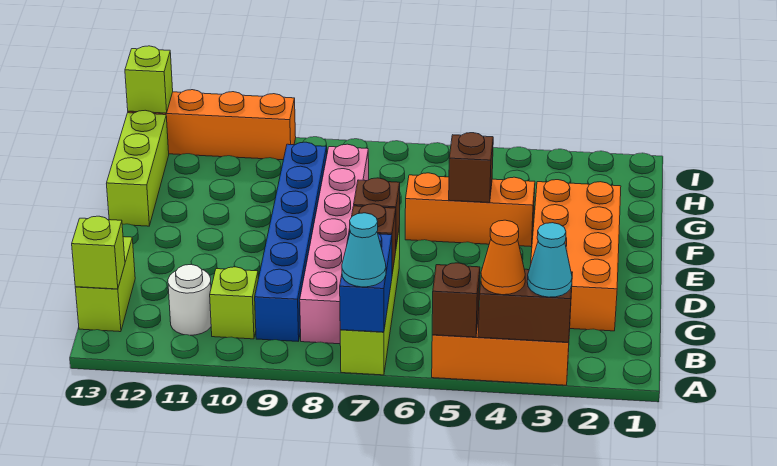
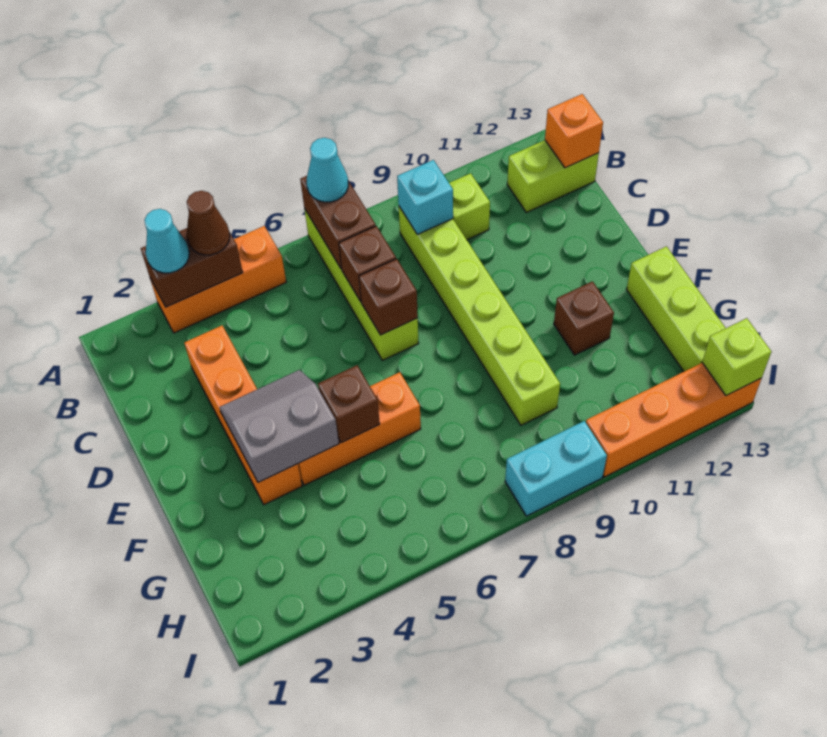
orange cone A4 level 3 -> brown cone A4 level 3
brown brick A5 level 2 -> brown brick F11 level 1
blue brick A7:B7 level 2 -> brown brick A7:B7 level 2
pink brick B8:G8 level 1 -> none
blue brick B9:G9 level 1 -> lime brick B9:G9 level 1
none -> cyan brick B9 level 2
white round brick B11 level 1 -> none
lime brick B13:C13 level 1 -> lime brick B12:B13 level 1
lime brick B13 level 2 -> orange brick B13 level 2
orange brick C2:F3 level 1 -> orange brick C3:F3 level 1
none -> grey slope E3:F4 level 2 top F
none -> cyan brick I8:I9 level 1

